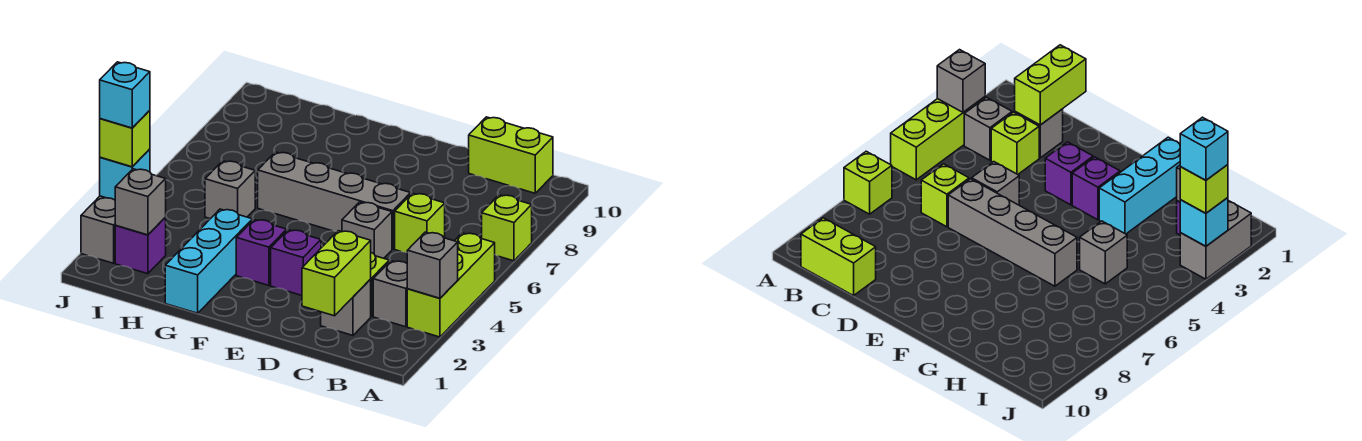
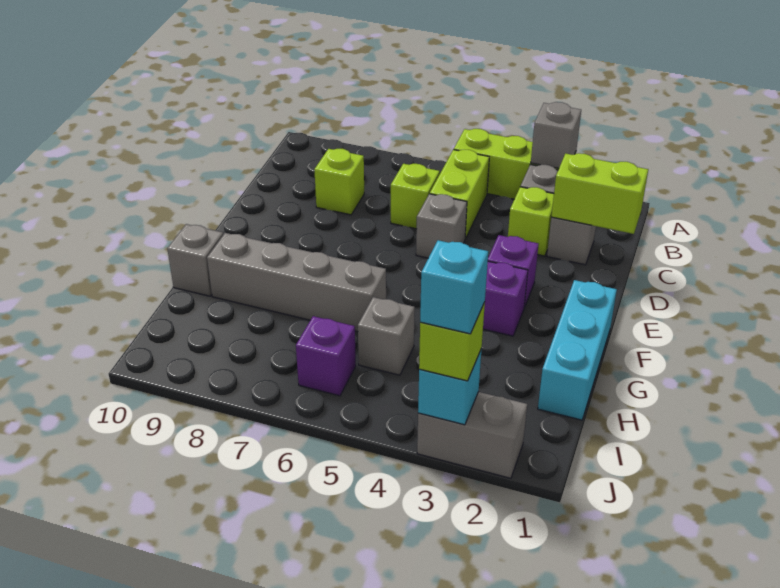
lime brick A7 level 1 -> lime brick C8 level 1
lime brick B10:C10 level 1 -> lime brick B5:C5 level 1
grey brick D6:G6 level 1 -> grey brick G6:G9 level 1
cyan brick G1:G3 level 1 -> cyan brick F1:H1 level 1
purple brick I2 level 1 -> purple brick I6 level 1
grey brick I2 level 2 -> grey brick G10 level 1

